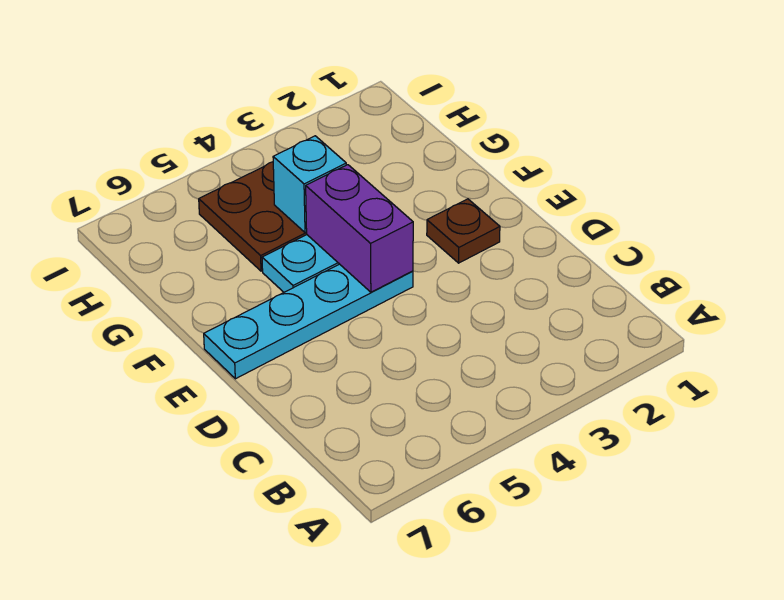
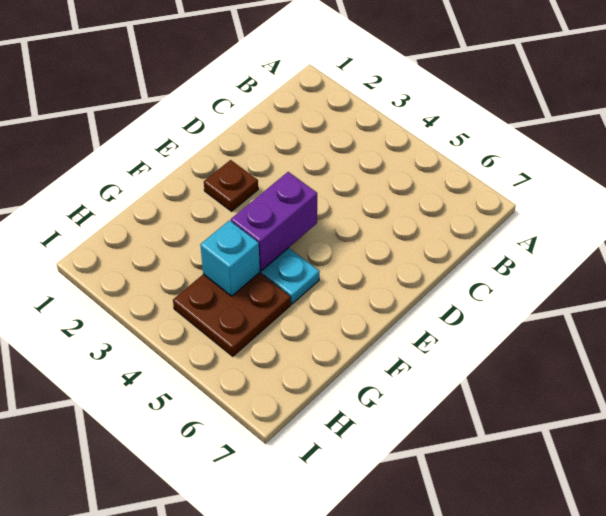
cyan plate E4:E7 level 1 -> none

